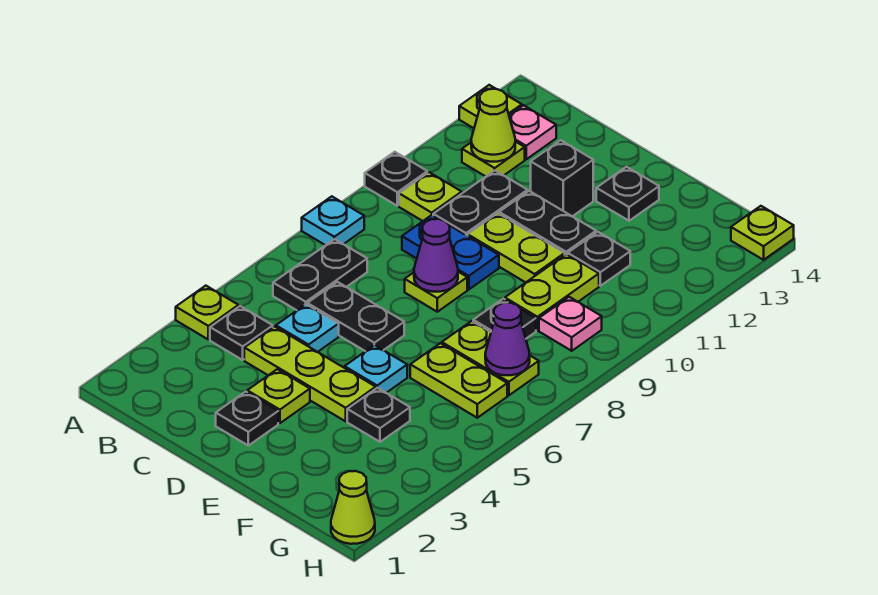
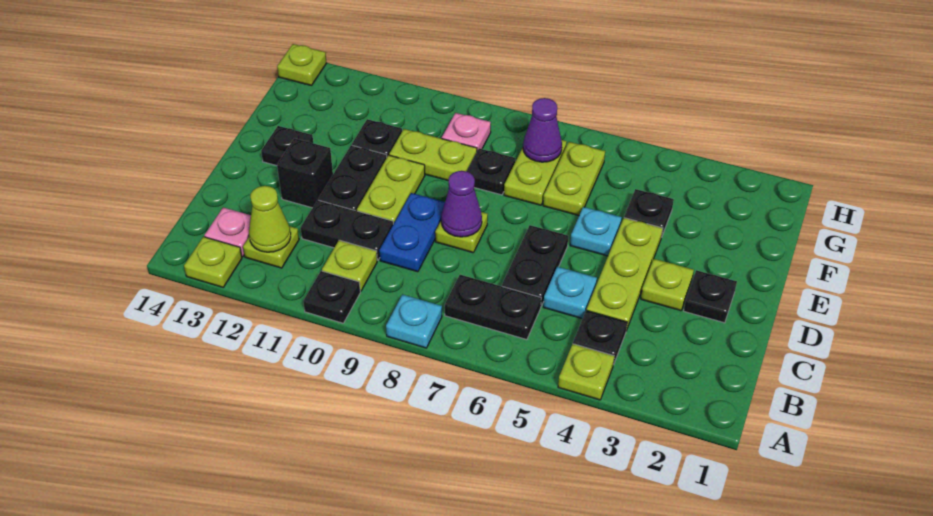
lime cone H1 level 1 -> none

